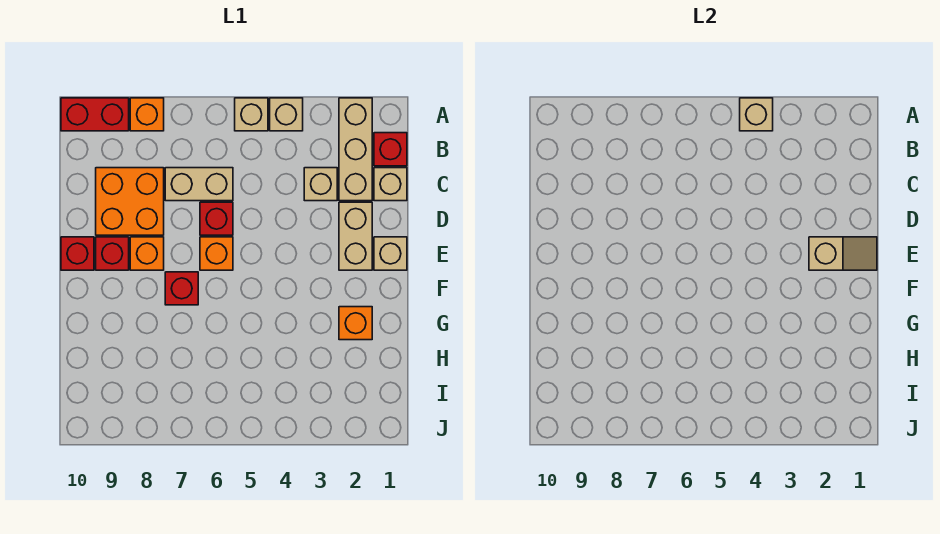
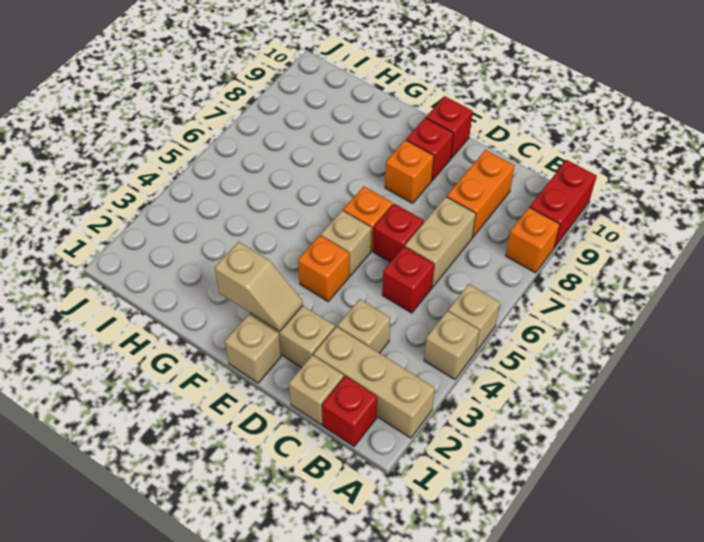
tan brick A4 level 2 -> tan brick E5 level 1
orange brick C8:D9 level 1 -> orange brick C8:C9 level 1
tan slope E1:E2 level 2 top 2 -> tan slope E2:F2 level 2 top F
red brick F7 level 1 -> red brick C5 level 1
orange brick G2 level 1 -> orange brick E4 level 1

